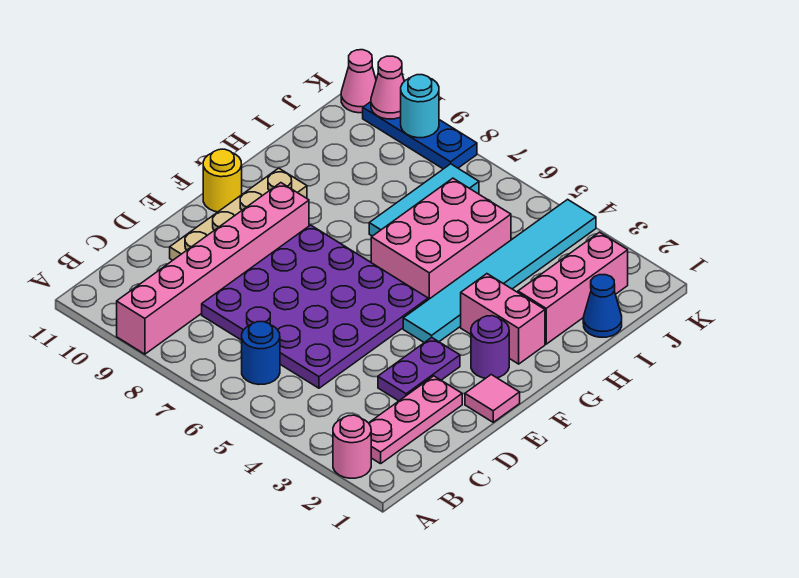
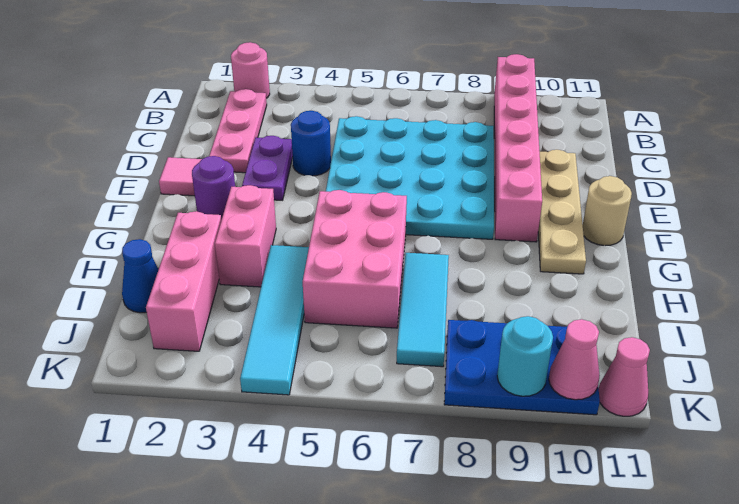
blue round brick B6 level 1 -> blue round brick D4 level 1
purple plate C5:F8 level 1 -> cyan plate C5:F8 level 1
cyan tile F4:K4 level 1 -> cyan tile H4:K4 level 1
yellow round brick F11 level 1 -> tan round brick F11 level 1
pink brick G2:G3 level 1 -> pink brick G3:H3 level 1
blue plate K8:K10 level 1 -> blue plate J8:K10 level 1

